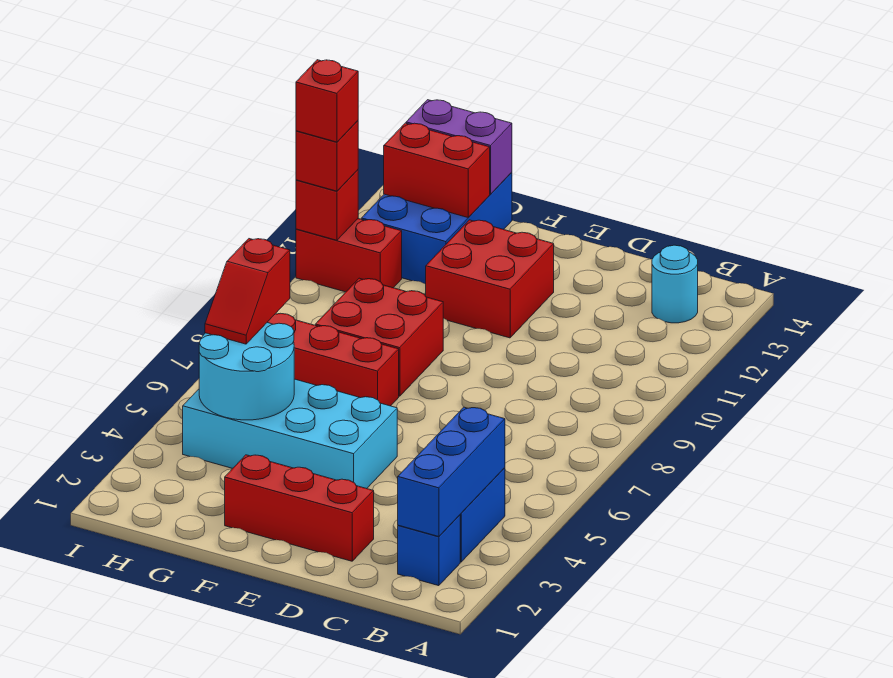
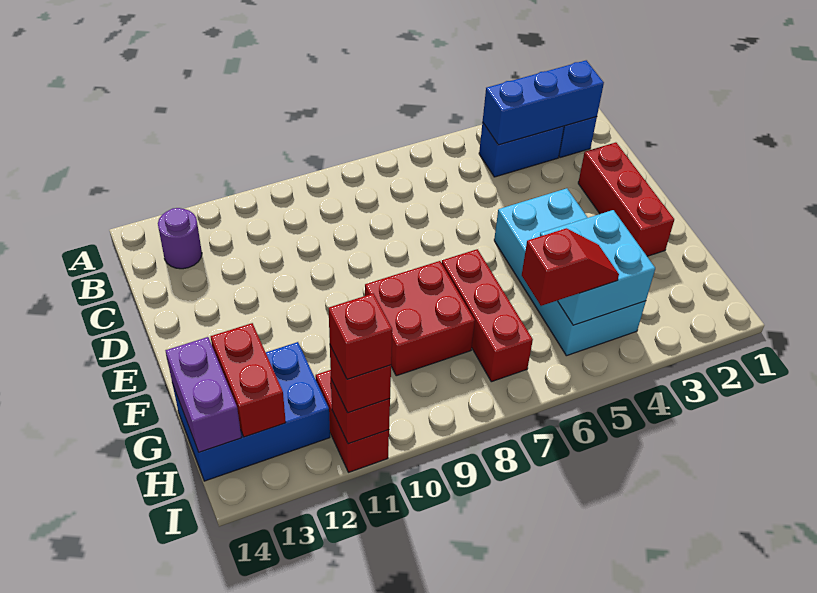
cyan round brick B13 level 1 -> purple round brick B13 level 1
red brick E11:F12 level 1 -> none
cyan round brick G4:H5 level 2 -> cyan brick G4:H5 level 2

